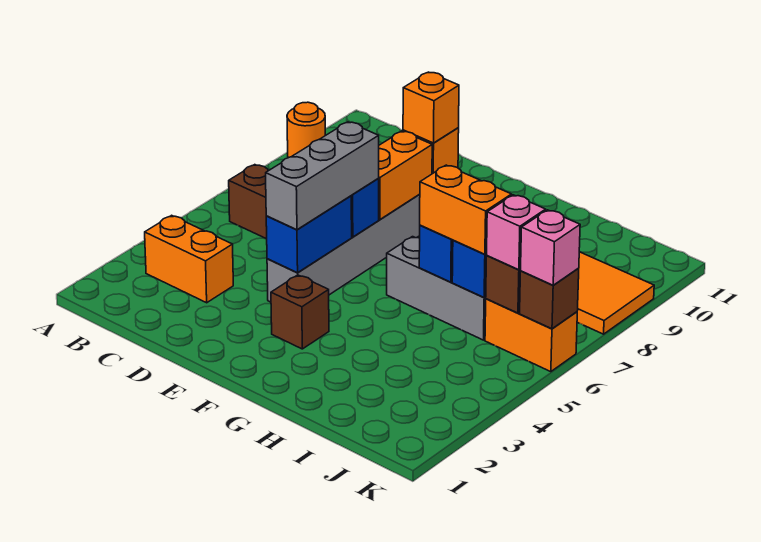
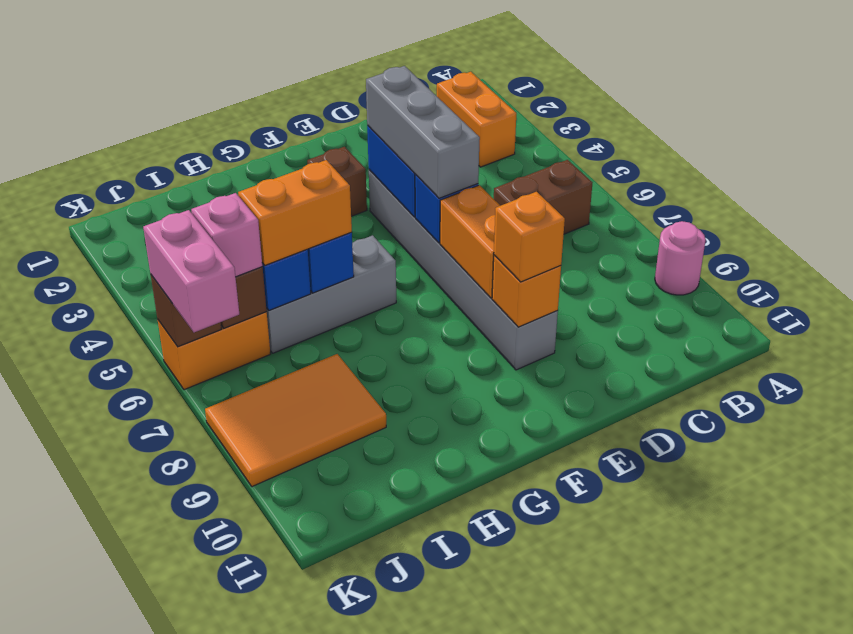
orange round brick A9 level 1 -> pink round brick A9 level 1
orange brick B3:C3 level 1 -> orange brick B2:B3 level 1
pink brick K6 level 3 -> pink brick K6:K7 level 3

